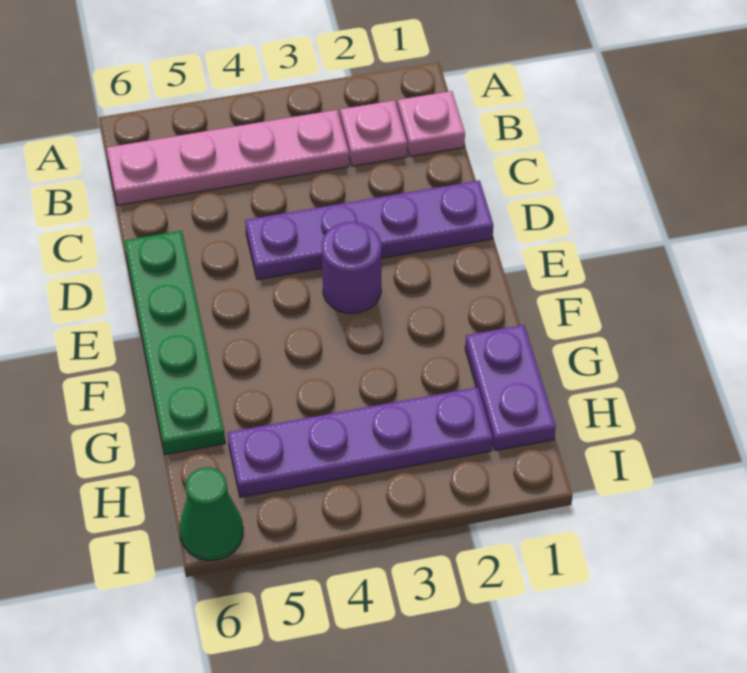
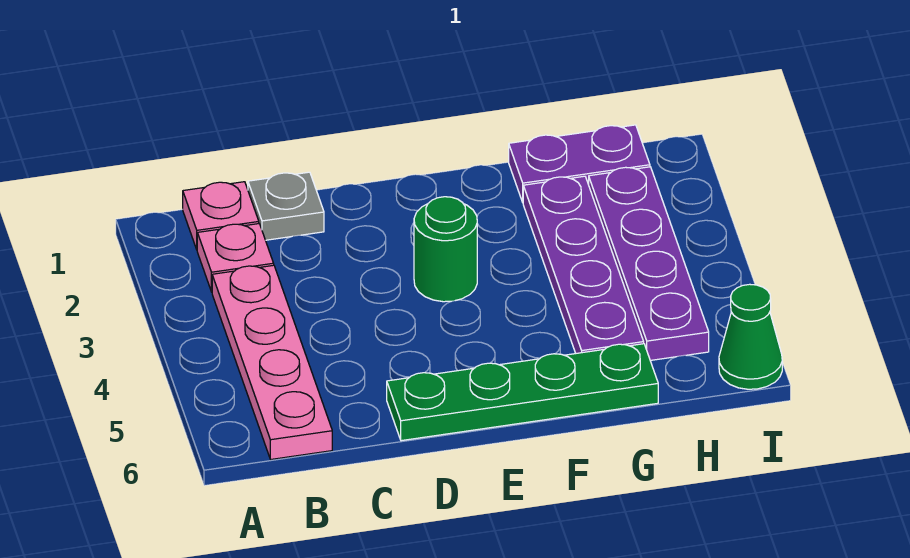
none -> grey plate C1 level 1
purple plate D1:D4 level 1 -> purple plate G2:G5 level 1
purple round brick E3 level 1 -> green round brick E3 level 1

